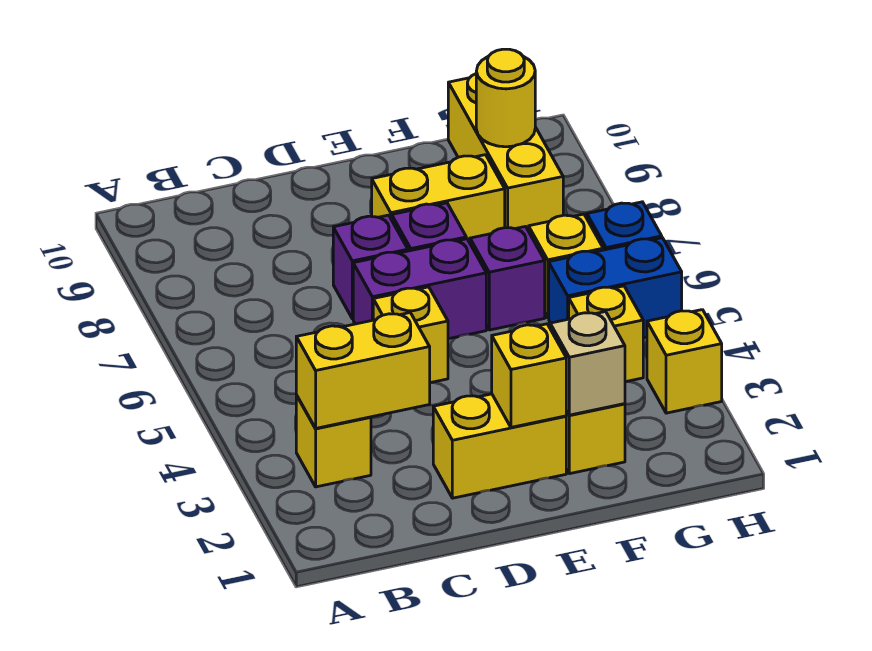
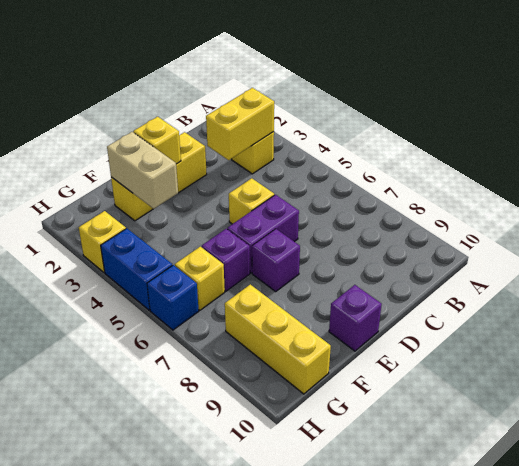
purple brick D7 level 1 -> purple brick E10 level 1
yellow brick E8:F8 level 1 -> none
tan brick F2 level 2 -> tan brick F2:F3 level 2
yellow brick G4 level 1 -> none
blue brick G5:H5 level 1 -> blue brick H4:H5 level 1
yellow round brick G9 level 2 -> none

